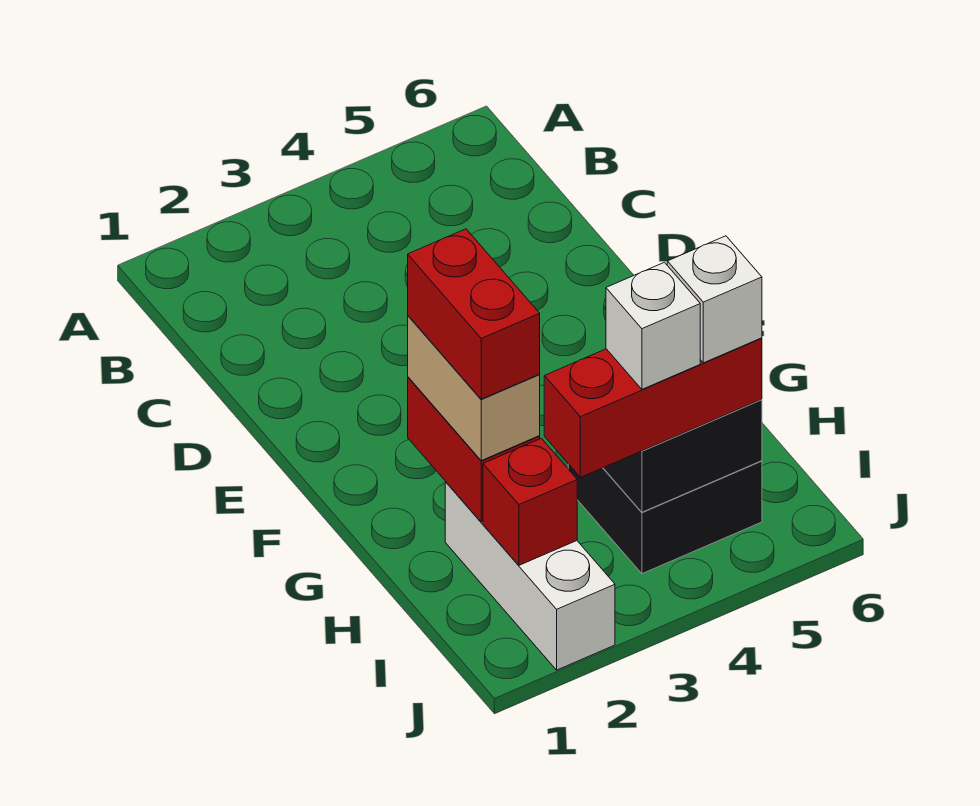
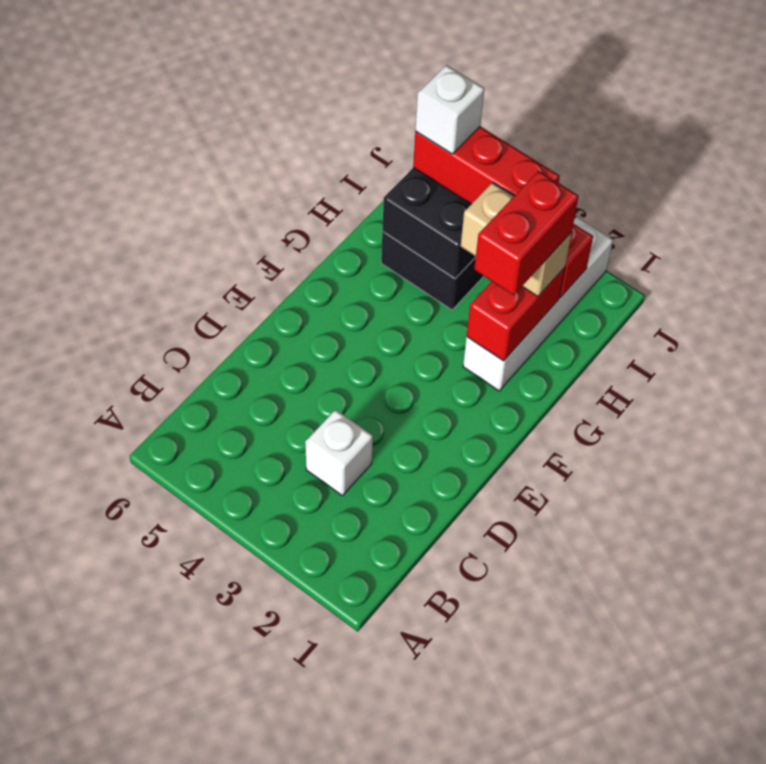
tan brick G2:H2 level 3 -> tan brick H2:H3 level 3
white brick H2:J2 level 1 -> white brick G2:J2 level 1
white brick I4 level 4 -> white brick C3 level 1

